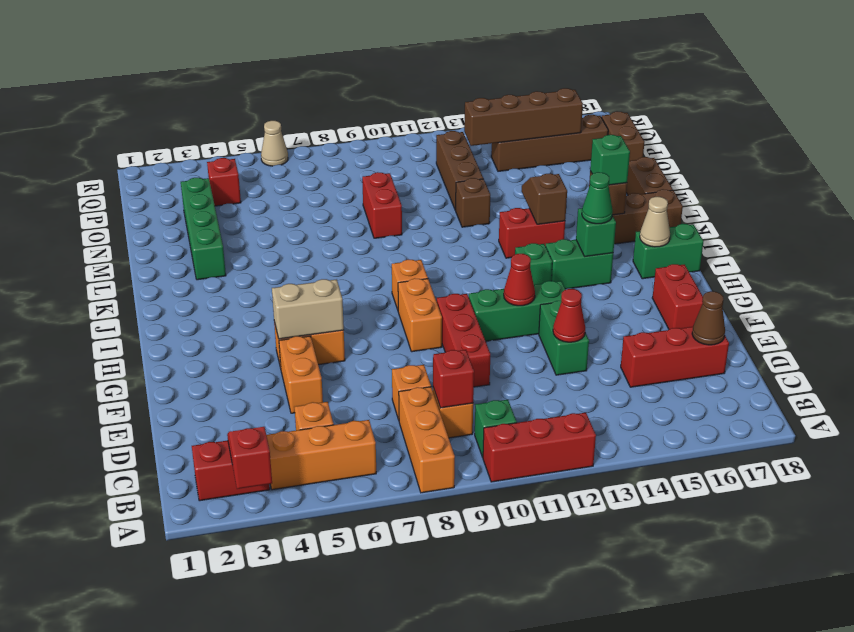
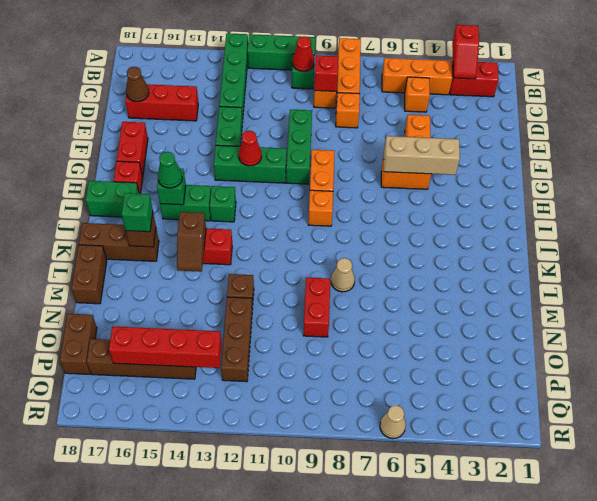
red brick A10:A12 level 1 -> green brick A10:A12 level 1
red brick E10:G10 level 1 -> green brick E10:G10 level 1
red cone E13 level 2 -> red cone B10 level 2
tan brick G5:G6 level 2 -> tan brick G4:G6 level 2
tan cone I17 level 2 -> tan cone L8 level 1
green brick L3:O3 level 1 -> green brick A13:D13 level 1
red brick P4 level 1 -> red brick H17 level 1
brown brick P13:P16 level 2 -> red brick P13:P16 level 2

